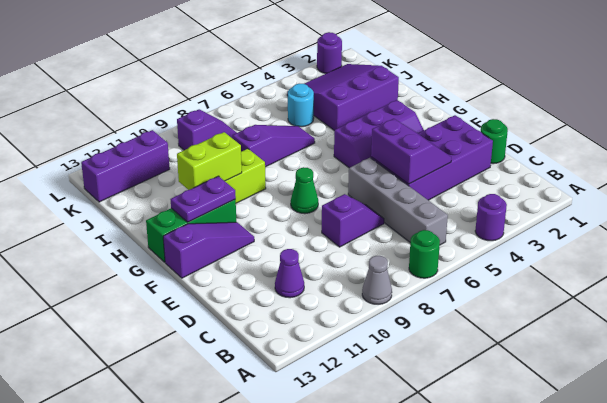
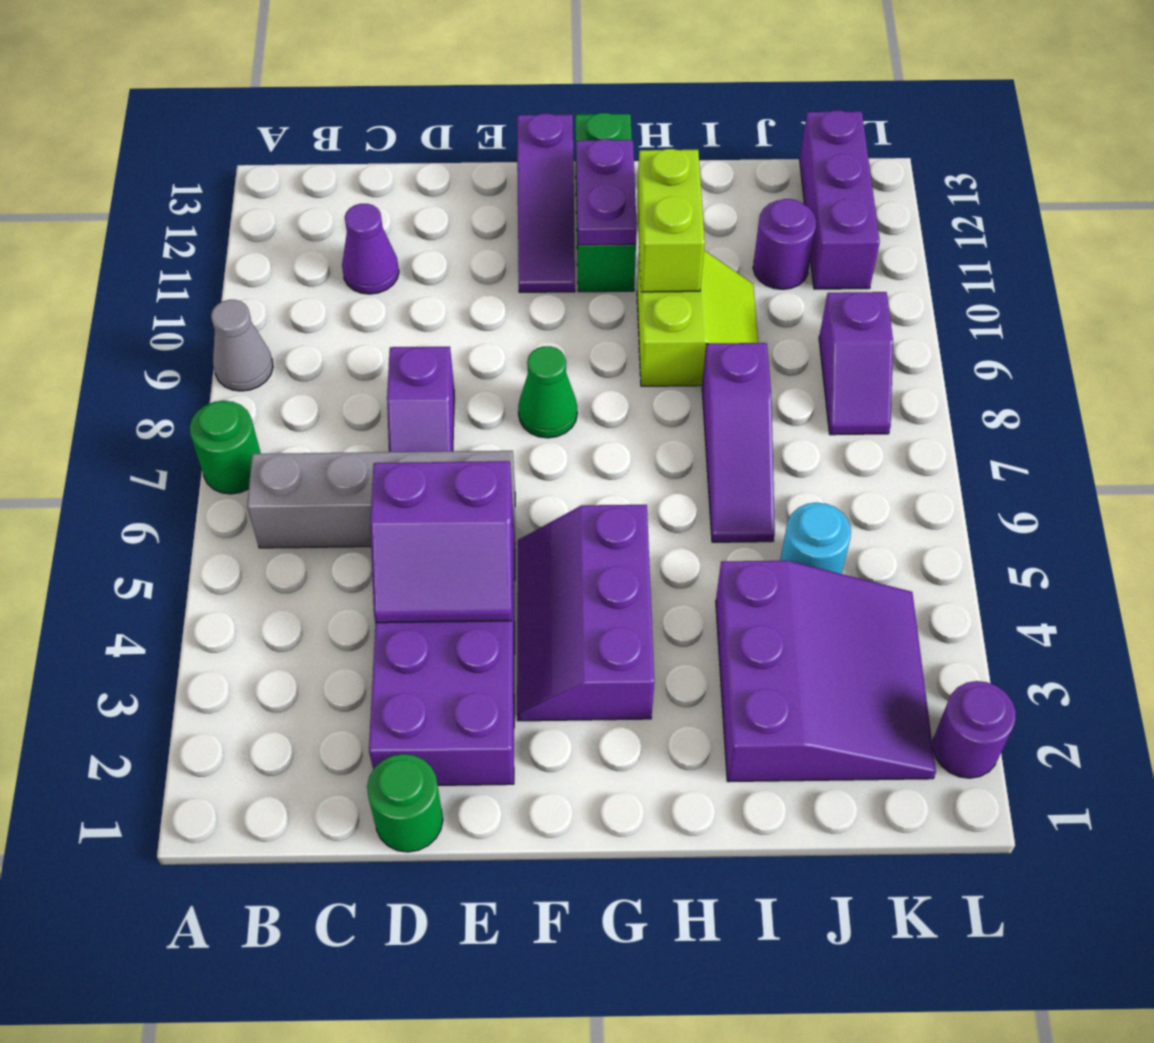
purple round brick A4 level 1 -> purple round brick J11 level 1

